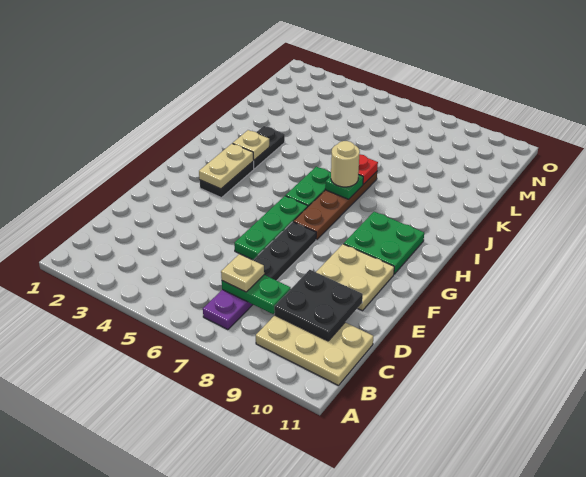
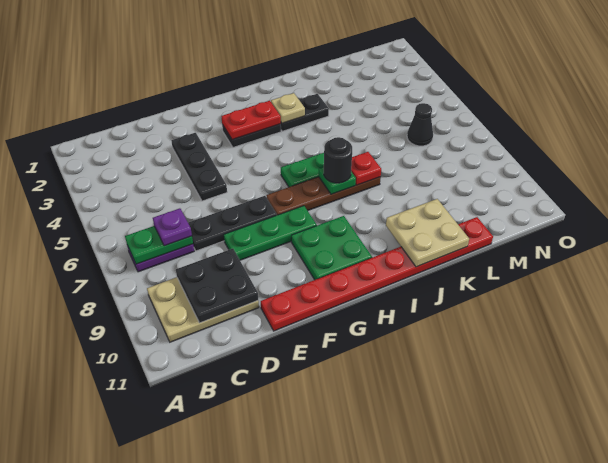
tan plate B9:C11 level 1 -> tan plate B9:D10 level 1
green plate C7:C8 level 2 -> green plate B7:C7 level 2
tan plate C7 level 3 -> purple plate C7 level 3
none -> black plate E3:E5 level 1
green plate E6:G6 level 1 -> green plate E8:G8 level 1
tan plate E9:F10 level 1 -> tan plate J10:K11 level 2
none -> red plate E11:L11 level 1
tan plate G3:H3 level 2 -> red plate G3:H3 level 2
tan round brick I7 level 3 -> black round brick I7 level 3
none -> black cone M6 level 1

